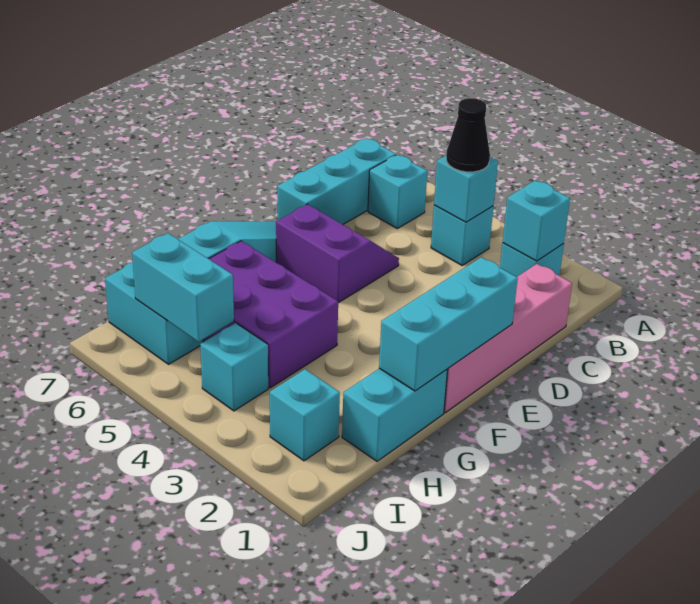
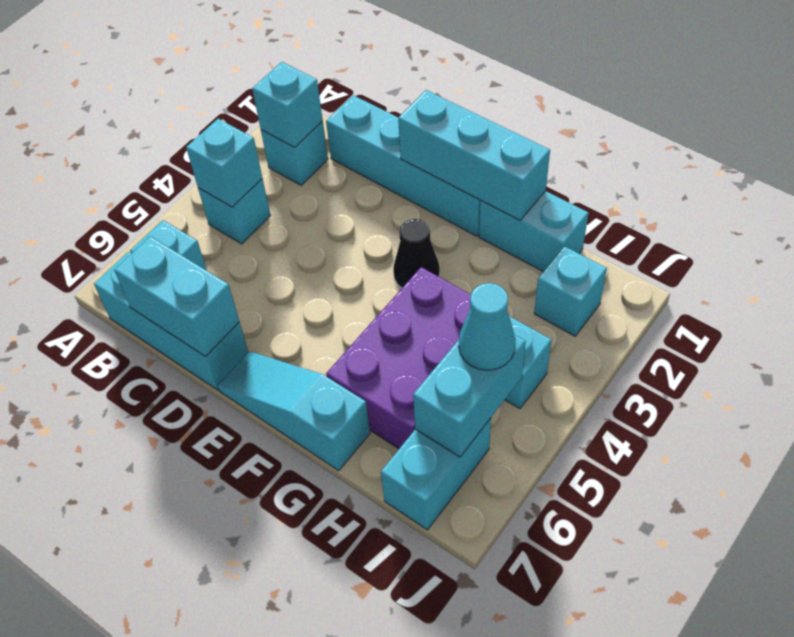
black cone B4 level 3 -> black cone F3 level 1
pink brick C1:F1 level 1 -> cyan brick C1:F1 level 1
none -> cyan brick C7:D7 level 2
purple slope D5:E6 level 1 top E -> none
none -> cyan cone I5 level 3

